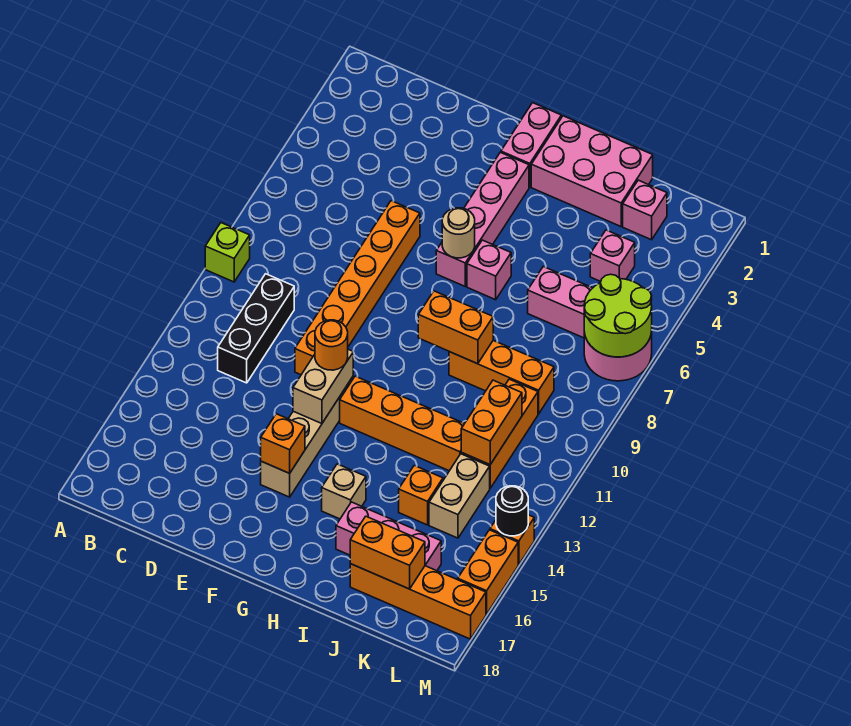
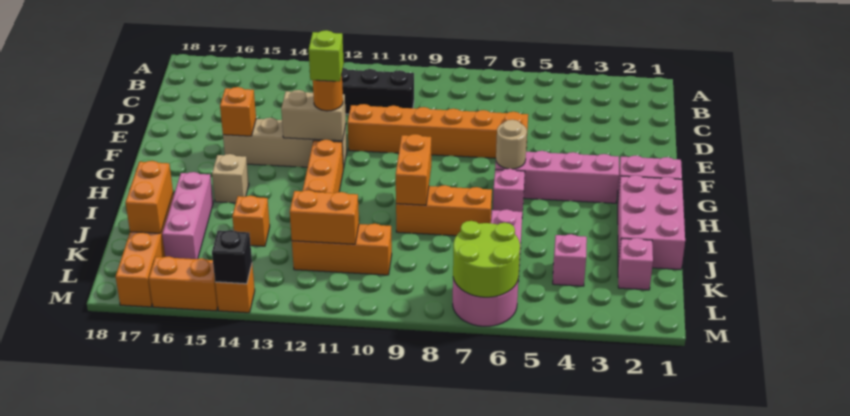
lime brick A9 level 1 -> lime brick F12 level 4
orange brick I9:K9 level 1 -> orange brick I7:I9 level 1
tan brick K13:K14 level 1 -> none
black round brick M14 level 2 -> black brick M14 level 2

